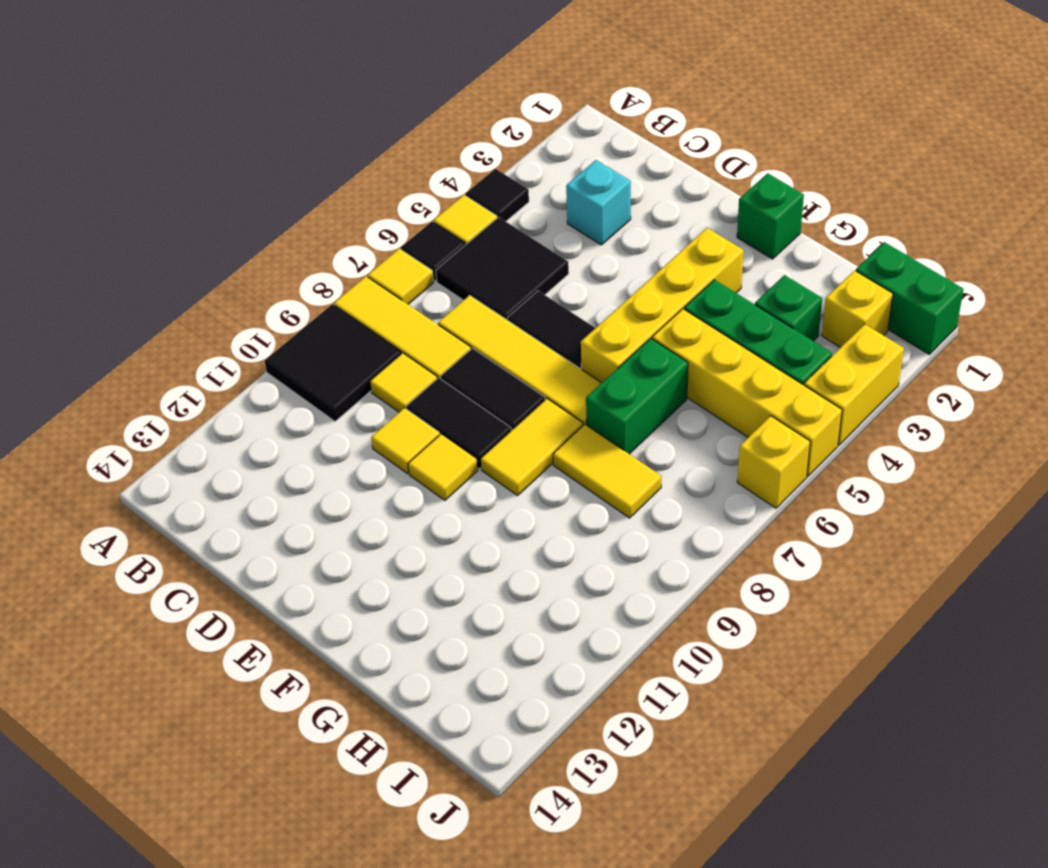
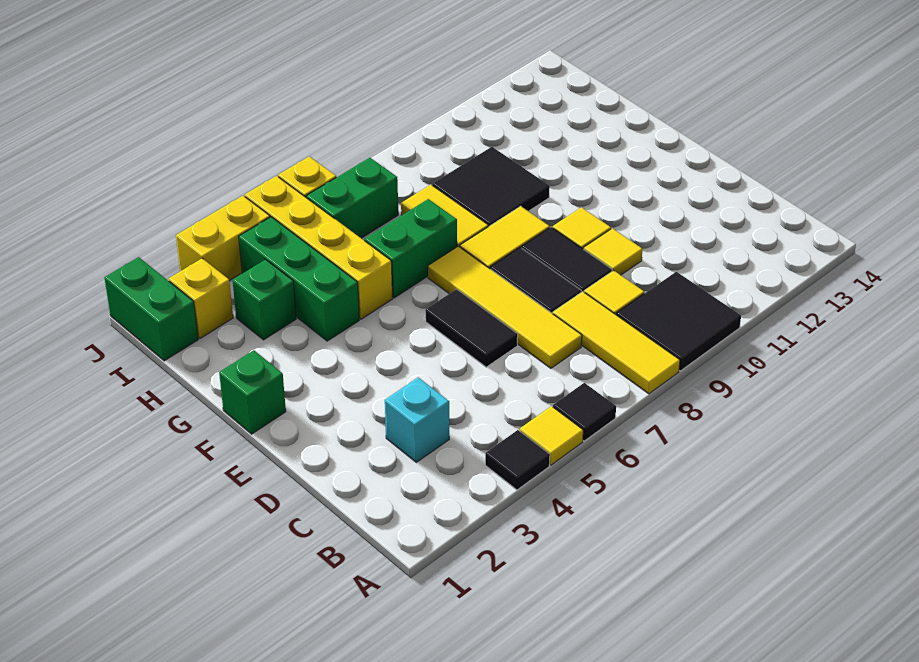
yellow tile A7 level 1 -> none
black tile B5:C6 level 1 -> black tile G9:H10 level 1
yellow brick F3:F6 level 1 -> none
none -> green brick I6:I7 level 1

